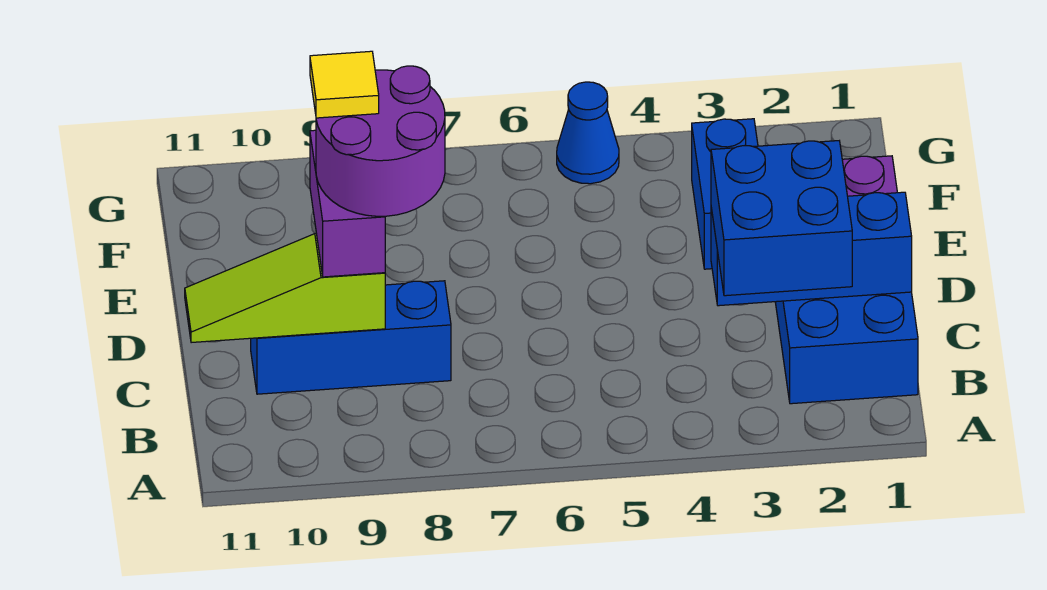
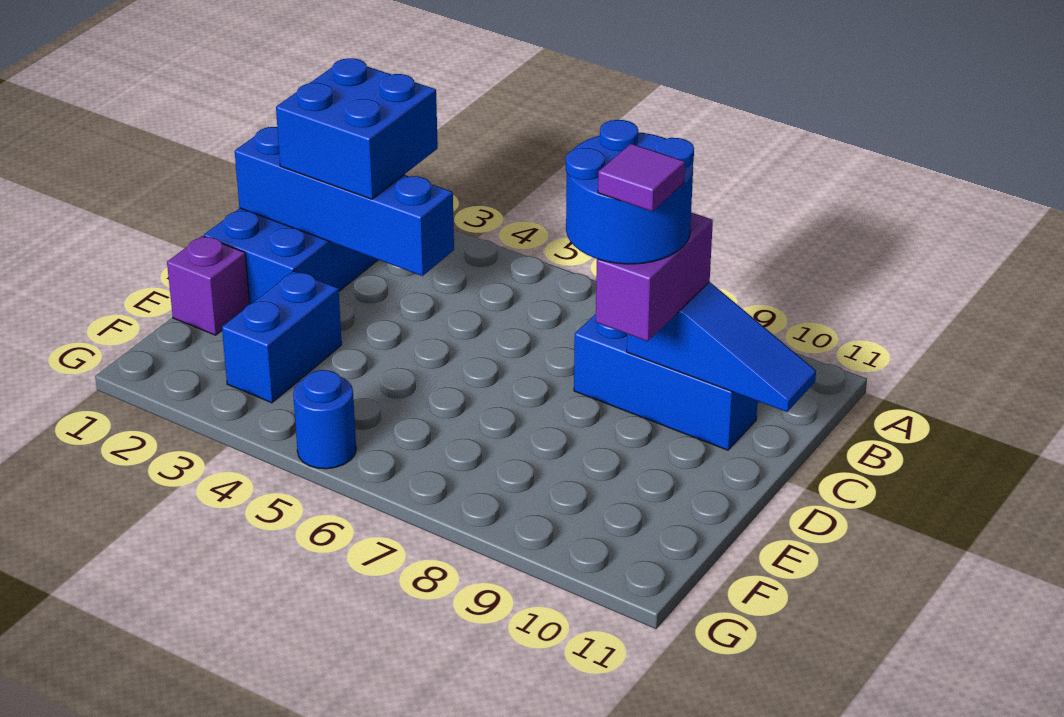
blue brick C1:C3 level 2 -> blue brick C1:C4 level 2
purple round brick C8:D9 level 4 -> blue round brick C8:D9 level 4
lime slope C9:C11 level 2 top 9 -> blue slope C9:C11 level 2 top 9
yellow tile D9 level 5 -> purple tile D9 level 5
blue cone G5 level 1 -> blue round brick G5 level 1

